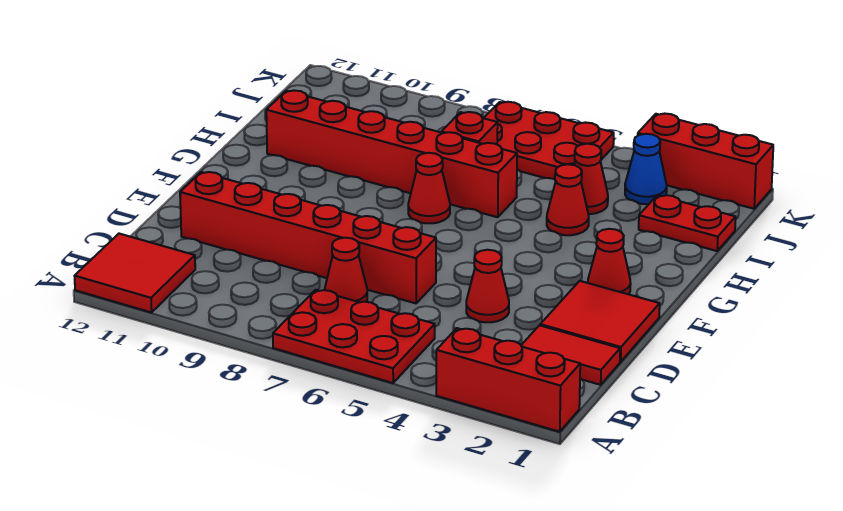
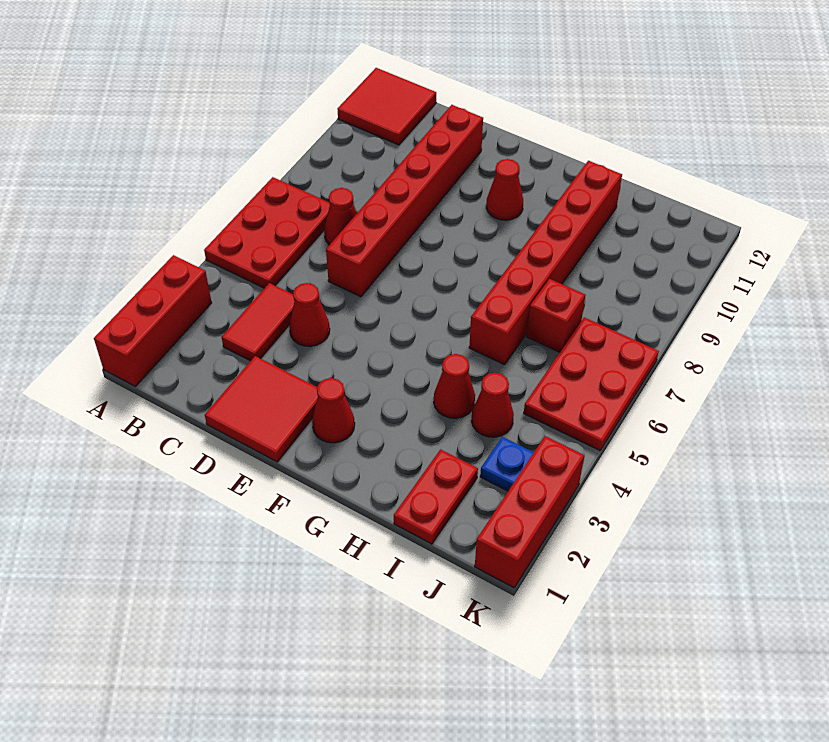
red tile C1:C2 level 1 -> red tile C3:C4 level 1
red cone G7 level 1 -> red cone F10 level 1
blue cone J3 level 1 -> blue plate J3 level 1

